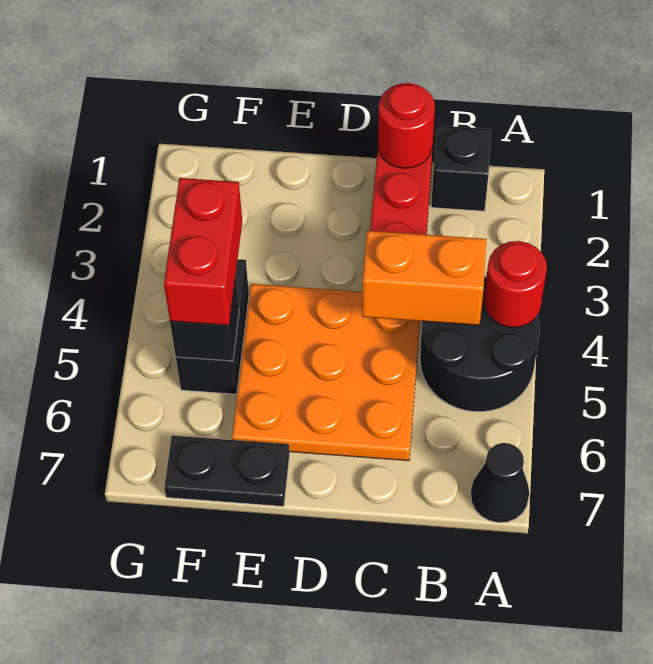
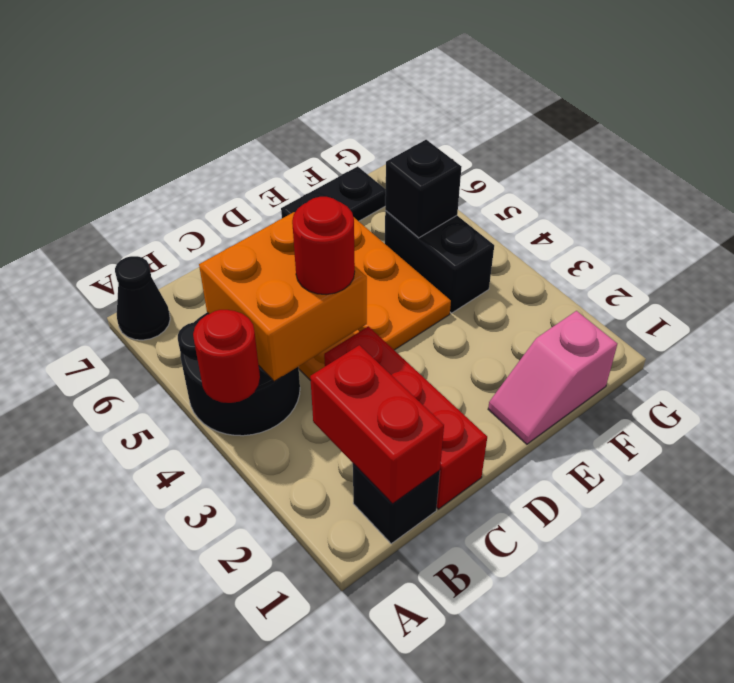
orange brick B4:C4 level 2 -> orange brick B4:C5 level 2
red round brick C1 level 2 -> red round brick C4 level 3
none -> pink slope E1:F1 level 1 top F
red brick F4:F5 level 3 -> red brick B1:B2 level 2

